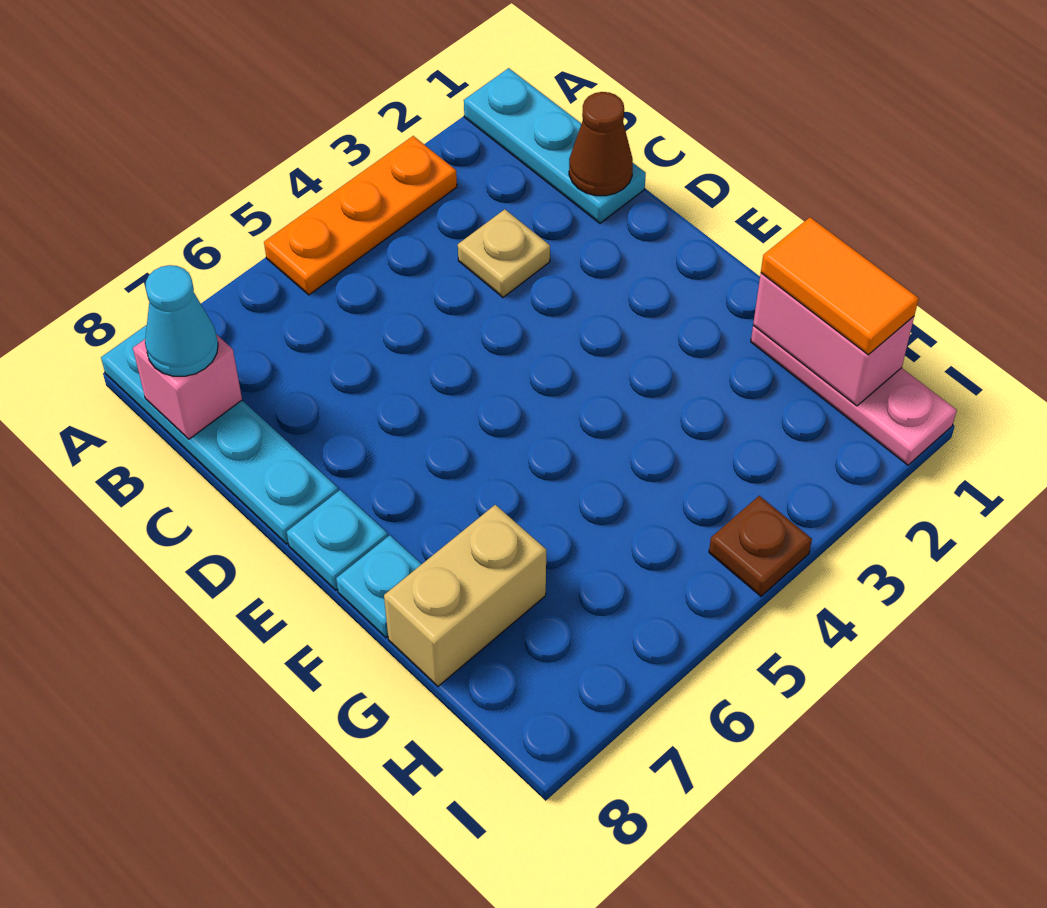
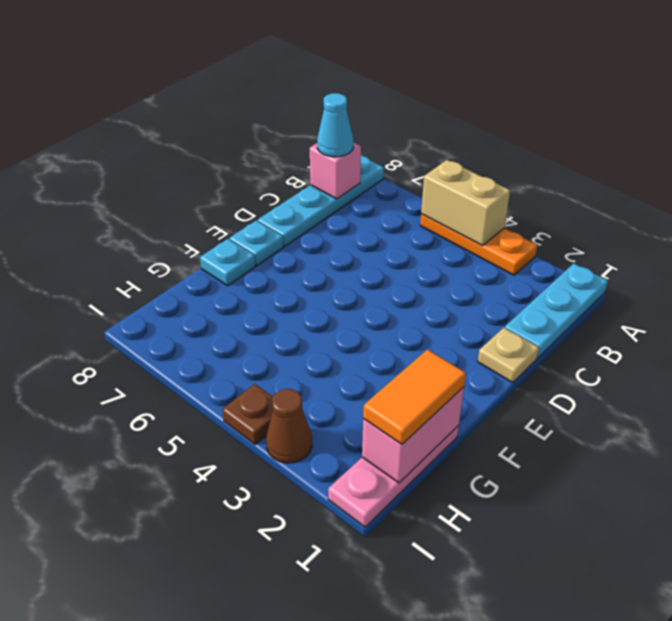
brown cone C1 level 2 -> brown cone I3 level 1
tan plate C3 level 1 -> tan plate D1 level 1
tan brick G7:G8 level 1 -> tan brick A4:A5 level 2

